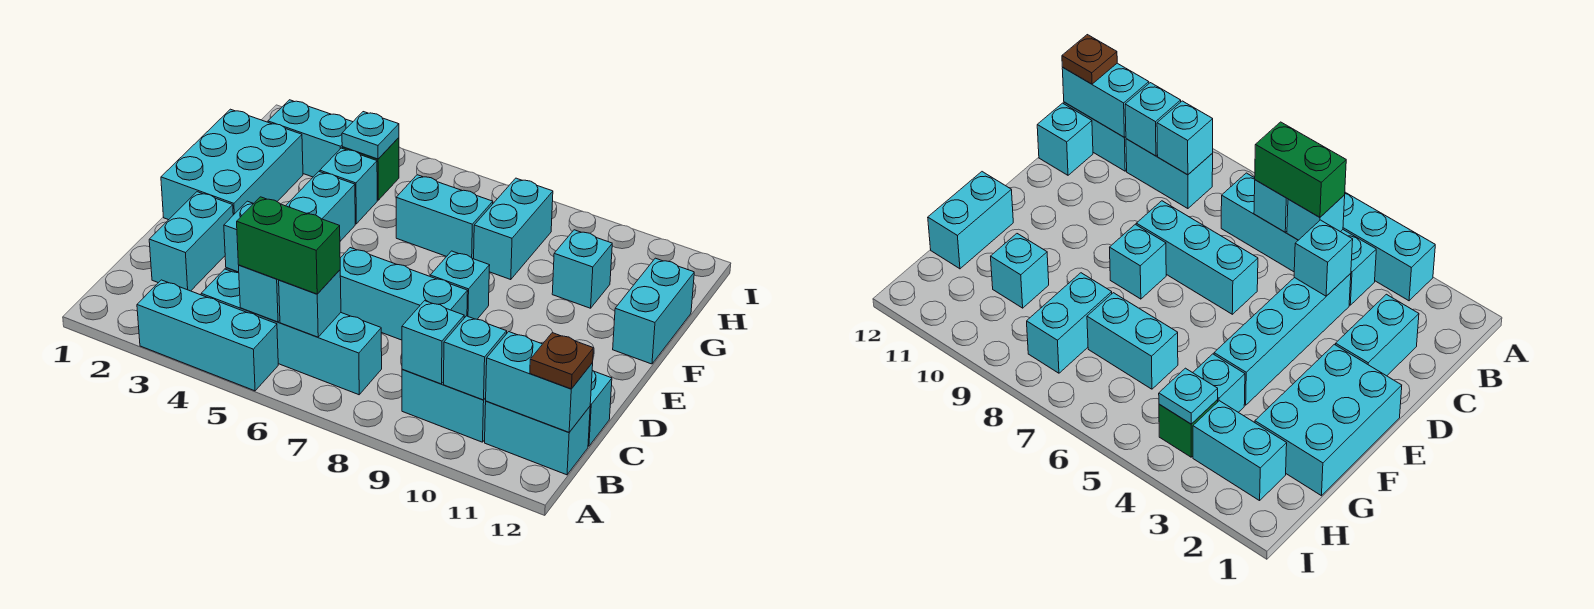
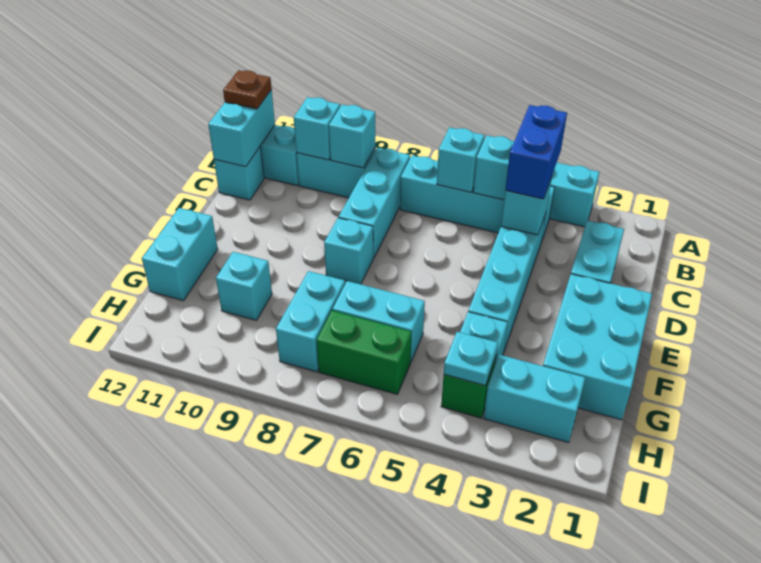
none -> blue brick B4:C4 level 3
green brick B5:B6 level 3 -> green brick H6:H7 level 1
cyan brick B11:B12 level 2 -> cyan brick B12:C12 level 2
cyan brick D6:D8 level 1 -> cyan brick B8:D8 level 1

